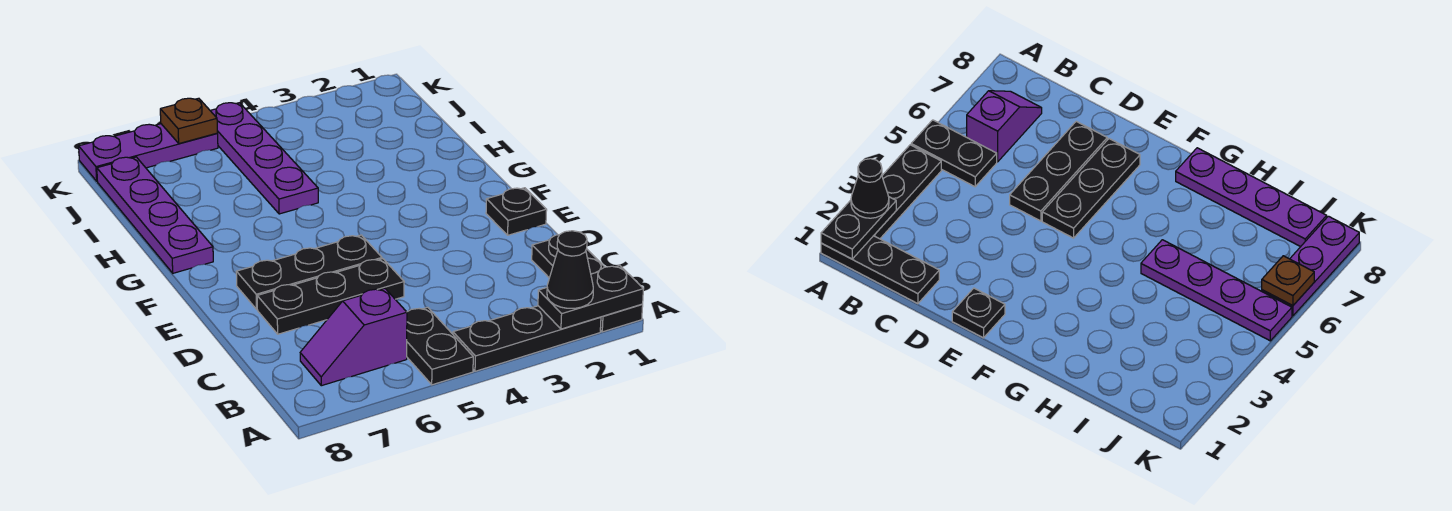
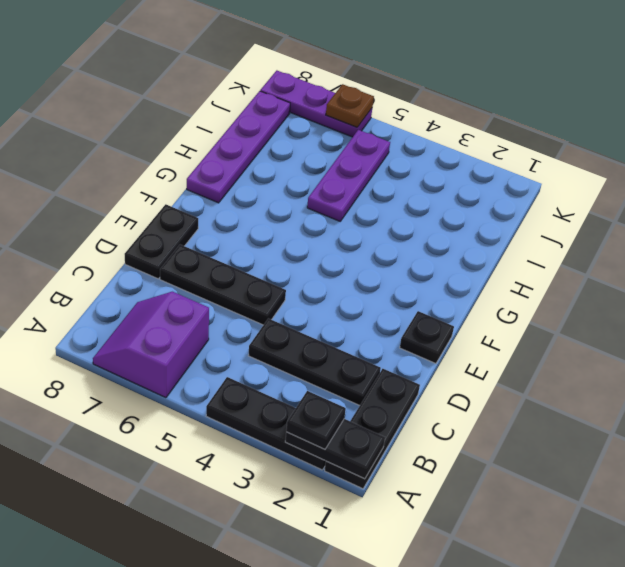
black cone A2 level 3 -> black plate A2 level 3
black plate A5:B5 level 1 -> black plate D8:E8 level 1
purple slope B6:B7 level 1 top 6 -> purple slope A6:B7 level 1 top 6
black plate E5:E7 level 1 -> black plate C2:C4 level 1
purple plate H5:K5 level 1 -> purple plate H5:J5 level 1

